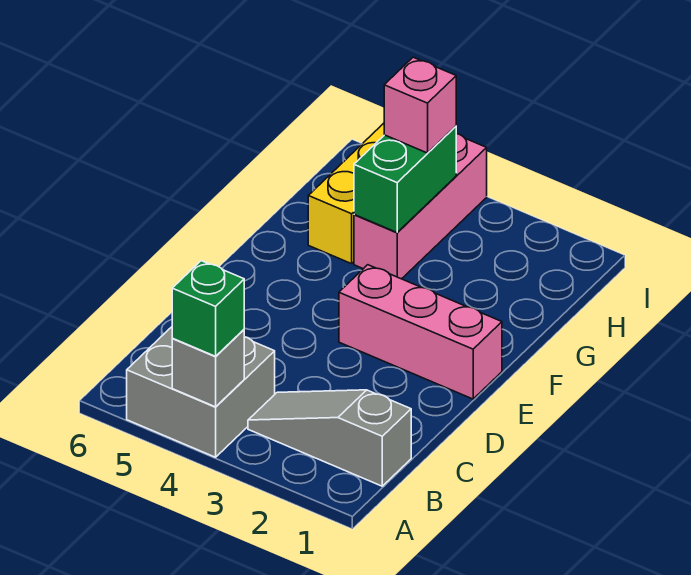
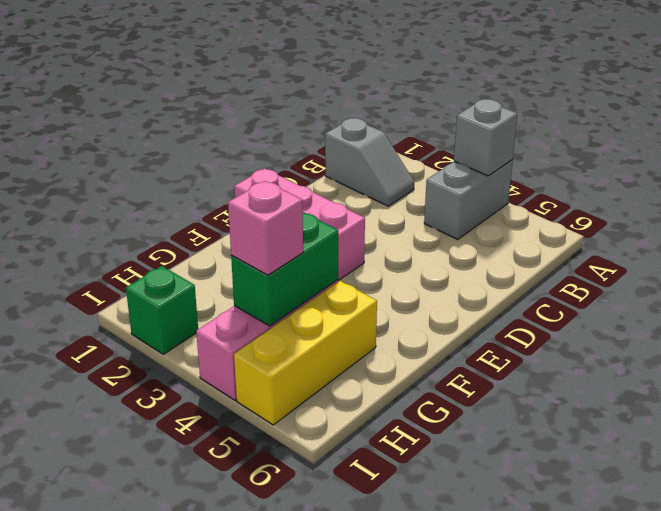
grey brick A4:B5 level 1 -> grey brick A4:B4 level 1
green brick A4 level 3 -> green brick I2 level 1
grey slope B1:B3 level 1 top 1 -> grey slope B1:B2 level 1 top 1

